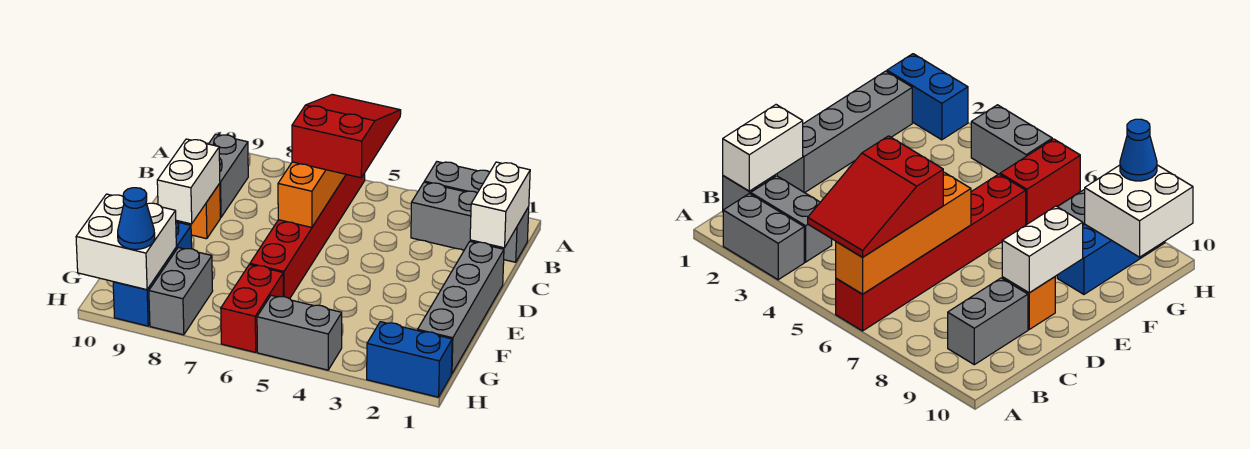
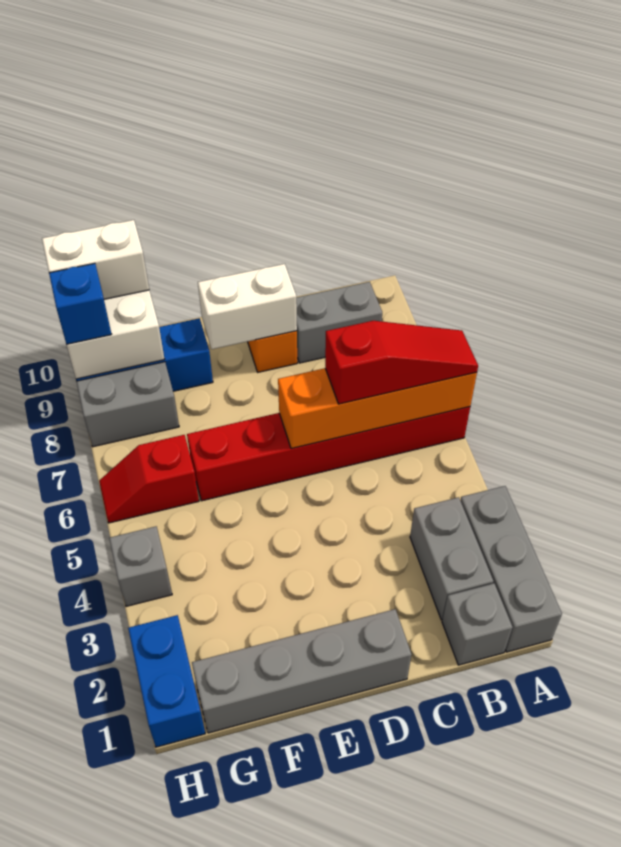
grey brick A2:A3 level 1 -> grey brick A1:A3 level 1
red slope A5:C6 level 3 top C -> red slope A6:C6 level 3 top C
white brick B1:C1 level 2 -> white brick G10:H10 level 3
red brick G6:H6 level 1 -> red slope G6:H6 level 1 top G
grey brick H4:H5 level 1 -> grey brick H4 level 1
blue cone H9 level 3 -> blue brick H9 level 3

